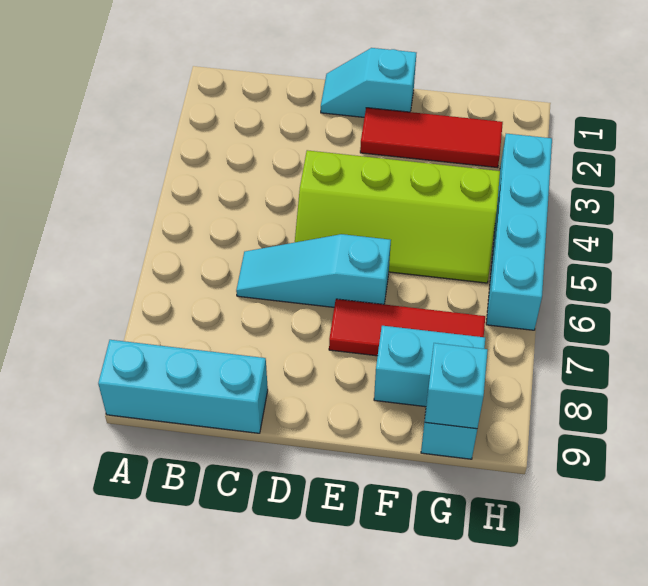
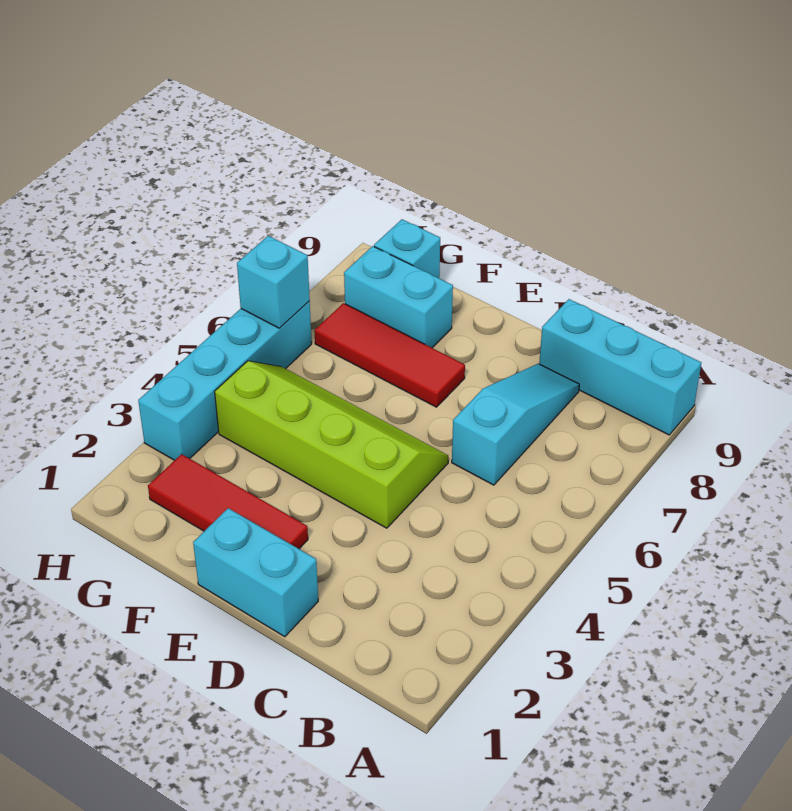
cyan slope C6:E6 level 1 top E -> cyan slope C6:C8 level 1 top 6
cyan slope D1:E1 level 1 top E -> cyan brick D1:E1 level 1
cyan brick G9 level 2 -> cyan brick H6 level 2

